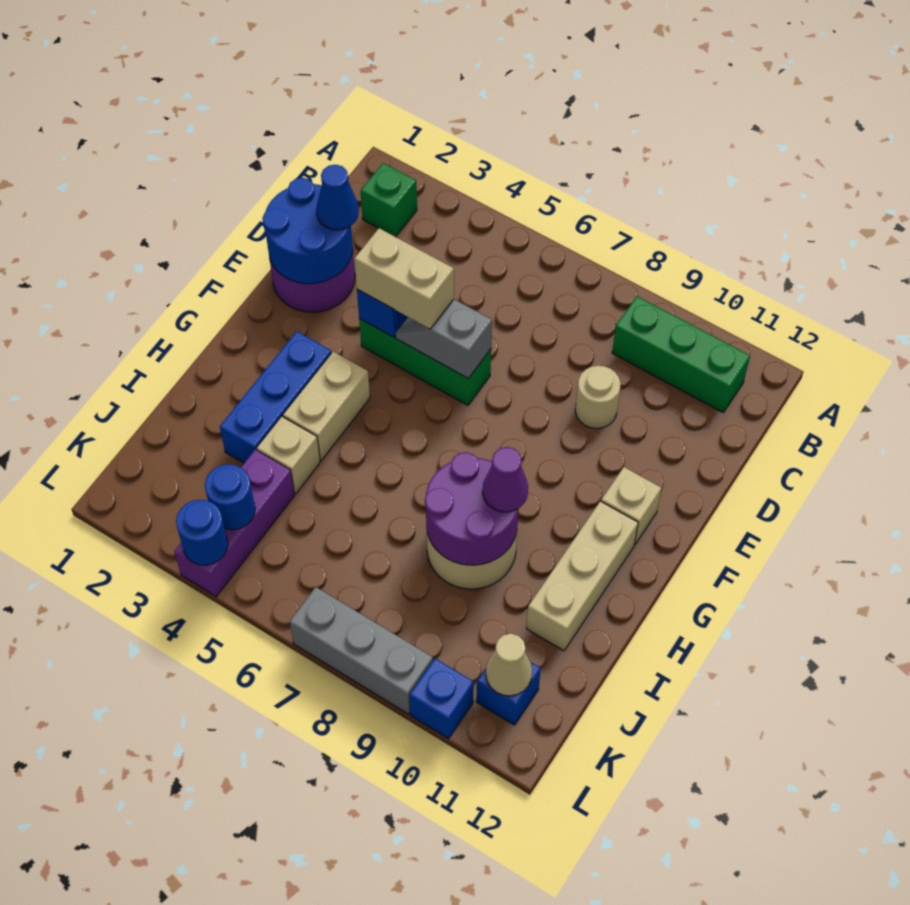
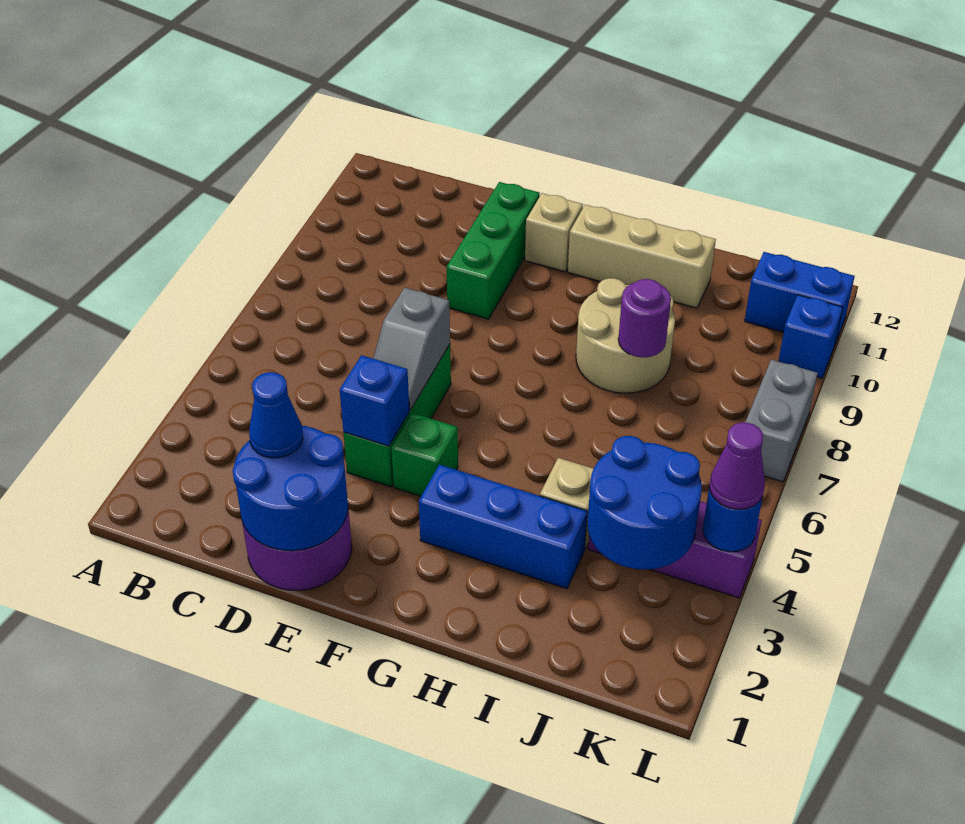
green brick B2 level 1 -> green brick F4 level 1
green brick B9:B11 level 1 -> green brick E9:E11 level 1
tan round brick D9 level 1 -> none
tan brick E4:E5 level 3 -> none
tan brick G4:H4 level 1 -> none
purple round brick H8:I9 level 2 -> purple round brick I8 level 2
purple cone H9 level 3 -> purple cone L4 level 3
blue round brick K4 level 2 -> blue round brick J3:K4 level 2
blue brick K11 level 1 -> blue brick K11:L11 level 1
tan cone K11 level 2 -> none
grey brick L7:L9 level 1 -> grey brick L7:L8 level 1

